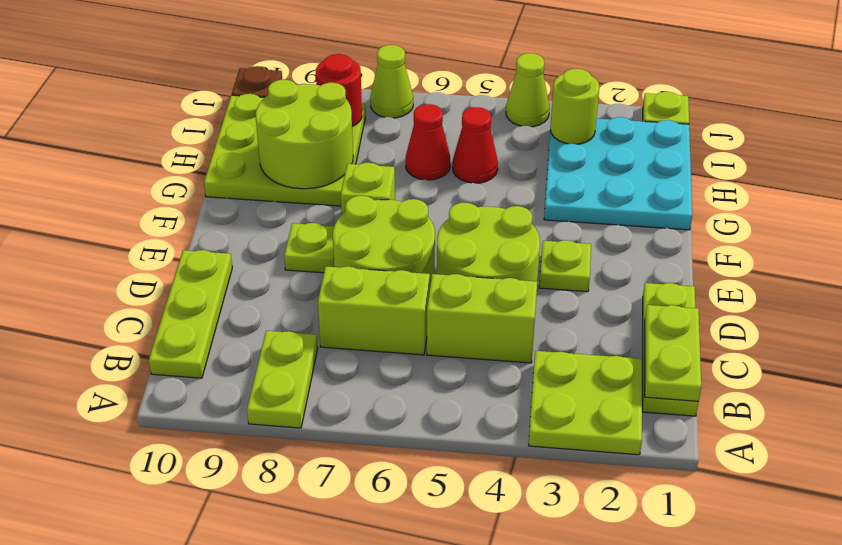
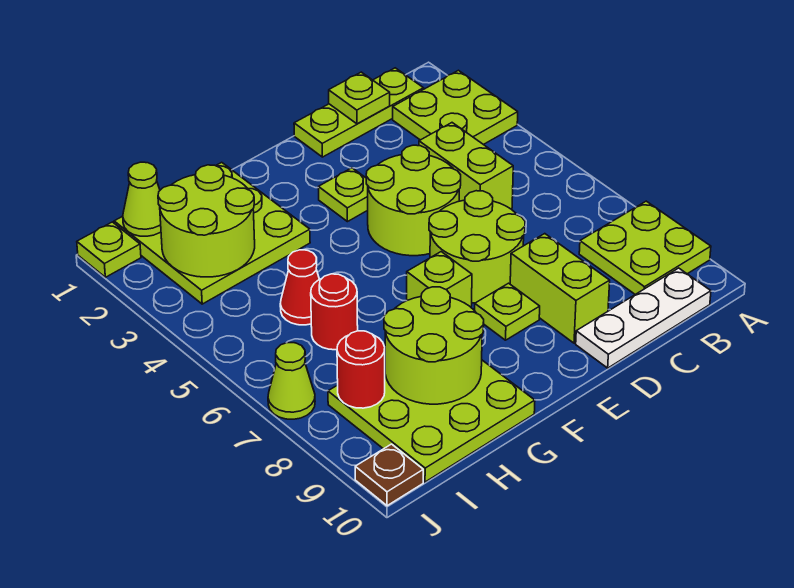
lime plate A8:B8 level 1 -> lime plate A8:B9 level 1
lime plate B1:C1 level 2 -> lime plate C1 level 2
lime plate B10:D10 level 1 -> white plate B10:D10 level 1
lime brick C6:C7 level 1 -> lime brick D8:D9 level 1
cyan plate G1:I3 level 1 -> lime plate G1:I3 level 1
red cone H6 level 1 -> red round brick H6 level 1
lime round brick I3 level 2 -> lime round brick H2:I3 level 2
lime cone J4 level 1 -> lime cone I1 level 2

